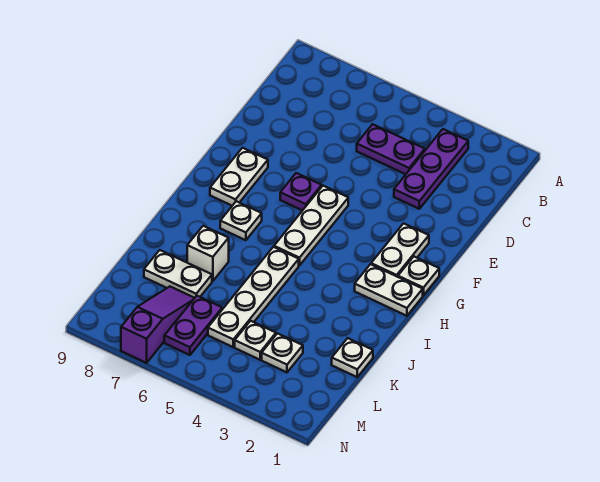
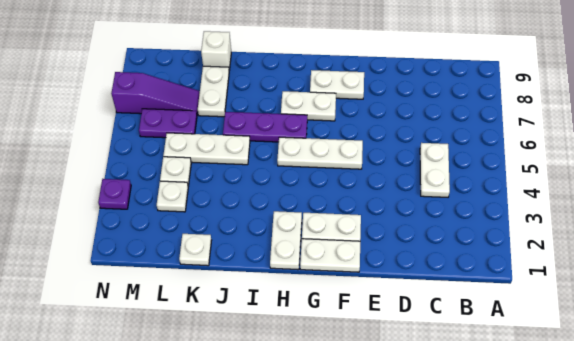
purple plate B3:D3 level 1 -> purple plate H6:J6 level 1
purple plate C4:C5 level 1 -> white plate C4:C5 level 1
purple plate F6 level 1 -> purple plate N3 level 1
white plate G1 level 1 -> white plate F1:G1 level 1
white plate H7 level 1 -> white plate G7:H7 level 1
white plate I5:L5 level 1 -> white plate J5:L5 level 1
white brick J7 level 1 -> white brick K9 level 1

